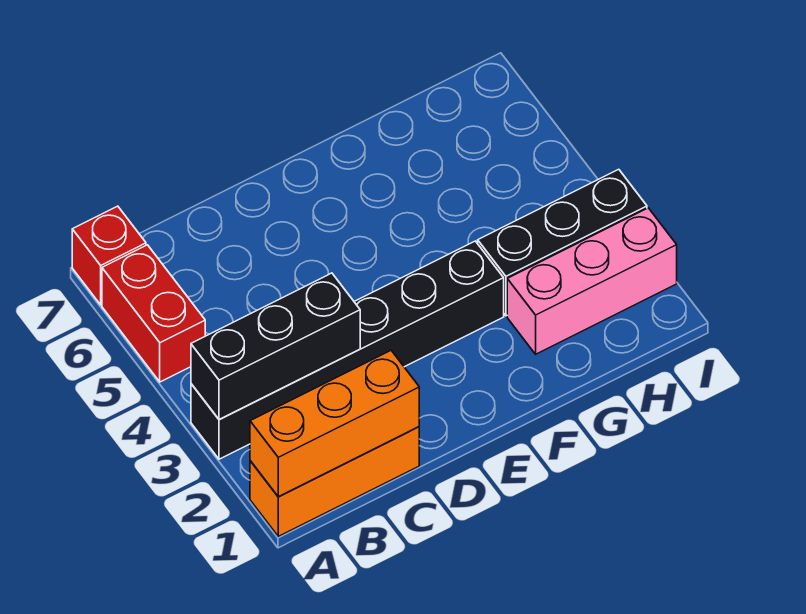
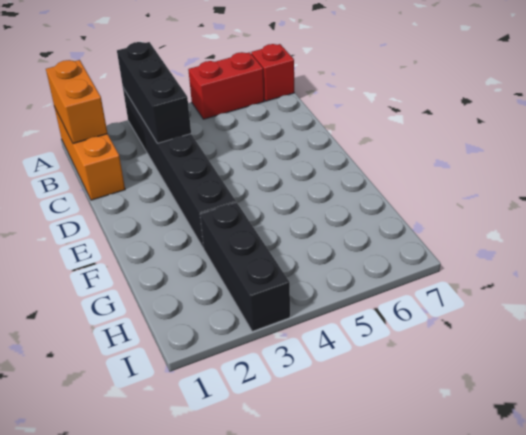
orange brick A1:C1 level 2 -> orange brick A1:B1 level 2
pink brick G2:I2 level 1 -> none

